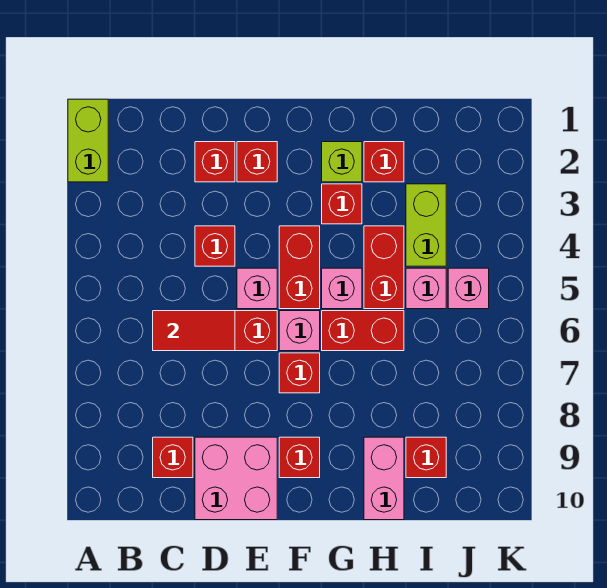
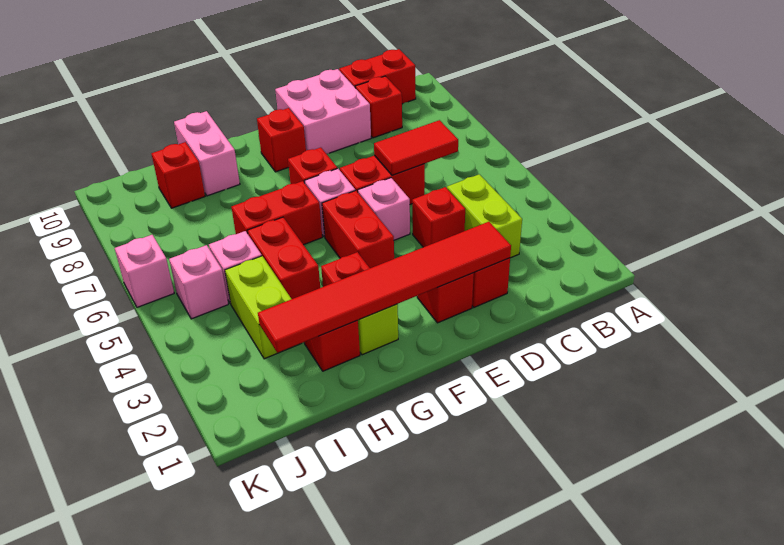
lime brick A1:A2 level 1 -> lime brick C3:C4 level 1
none -> red brick B10:C10 level 1
none -> red tile D2:I2 level 2
pink brick G5 level 1 -> pink brick K6 level 1

